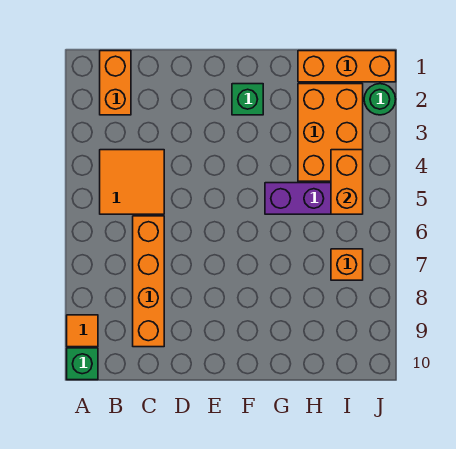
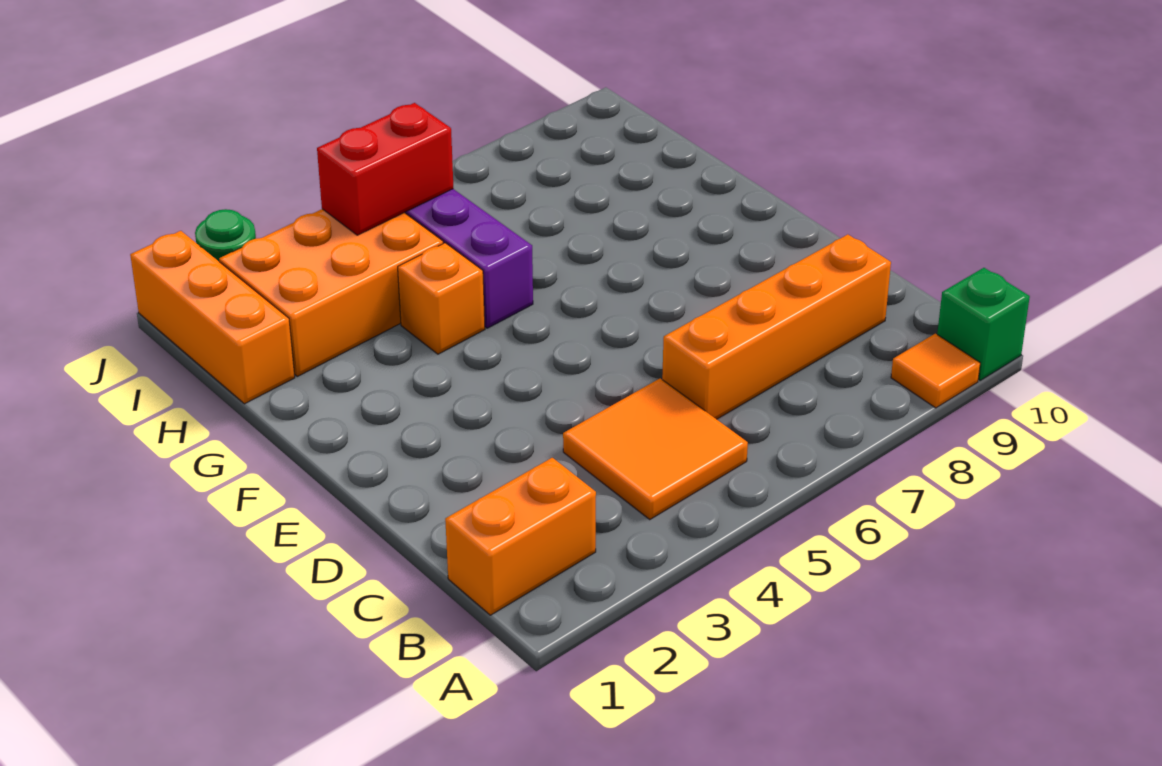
green brick F2 level 1 -> none
orange brick I4:I5 level 2 -> red brick I4:I5 level 2
orange brick I7 level 1 -> orange brick G4 level 1

